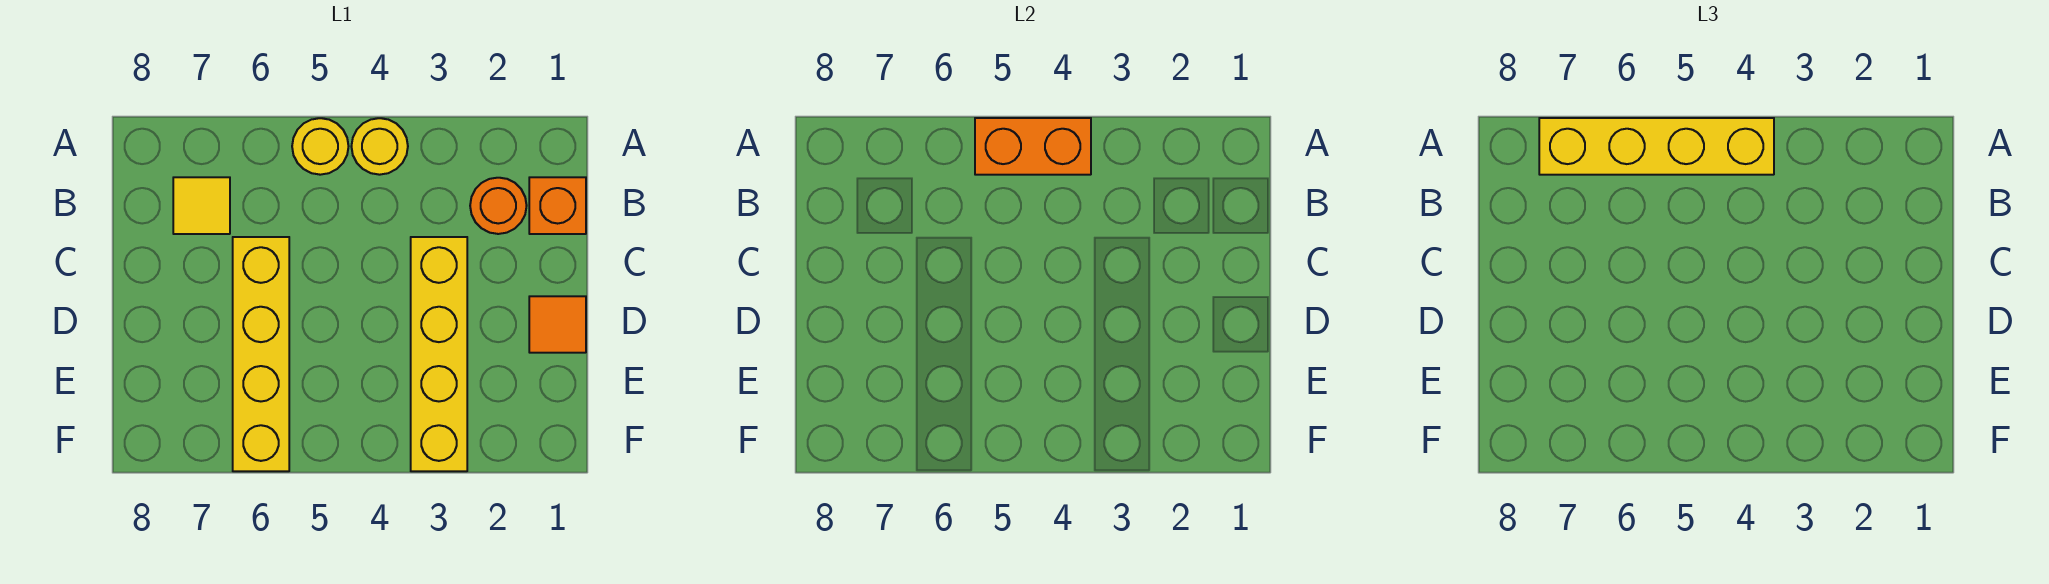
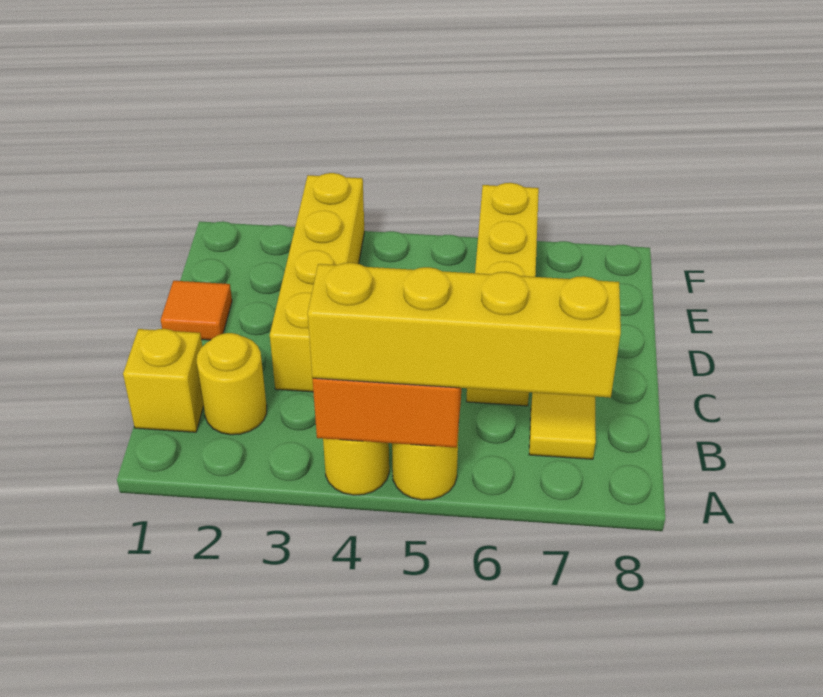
orange brick B1 level 1 -> yellow brick B1 level 1
orange round brick B2 level 1 -> yellow round brick B2 level 1

